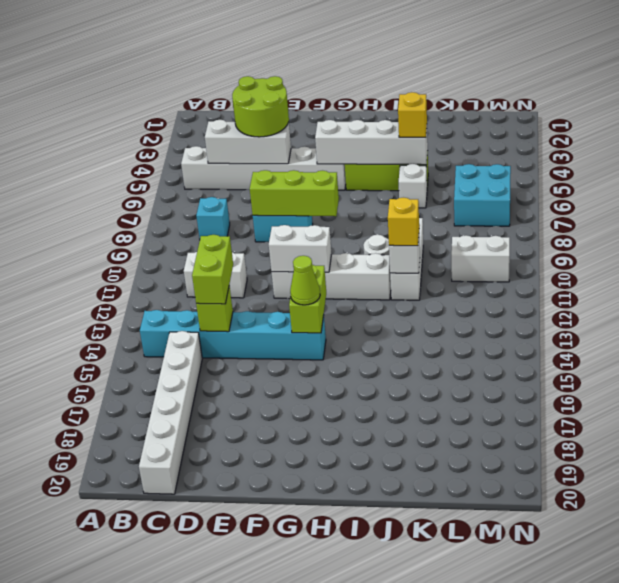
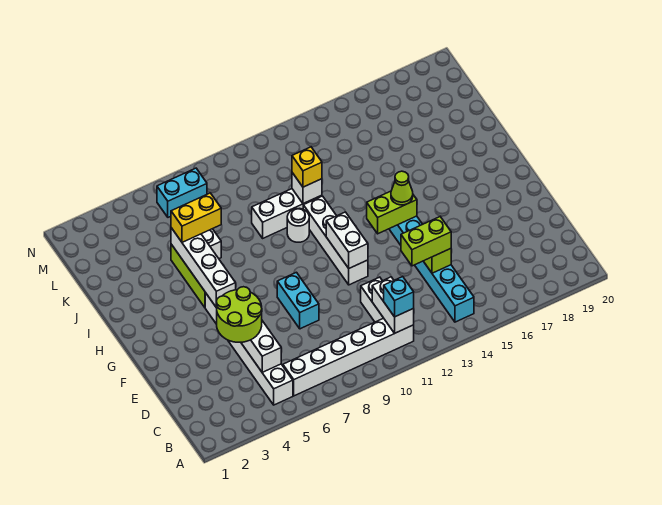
cyan brick C8 level 1 -> cyan brick B11 level 3
white brick C15:C20 level 1 -> white brick B6:B11 level 1
lime brick E8:G8 level 2 -> none
yellow brick J5 level 3 -> yellow brick J5:J6 level 3
cyan brick L6:M7 level 1 -> cyan brick M6:M7 level 1
white brick L10:M10 level 1 -> white brick B11:C11 level 2

